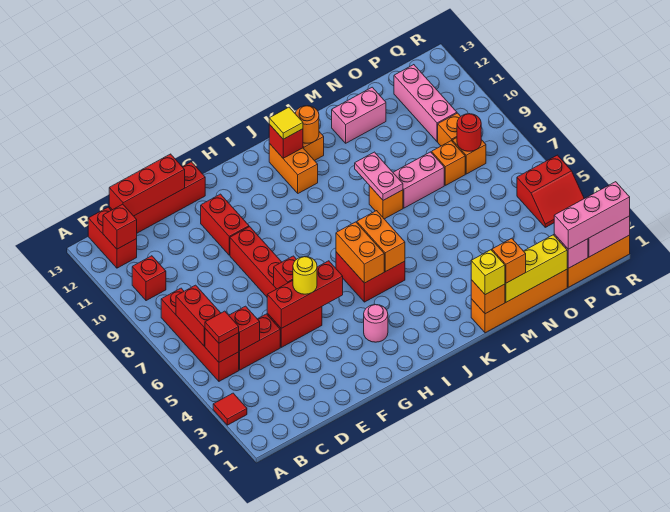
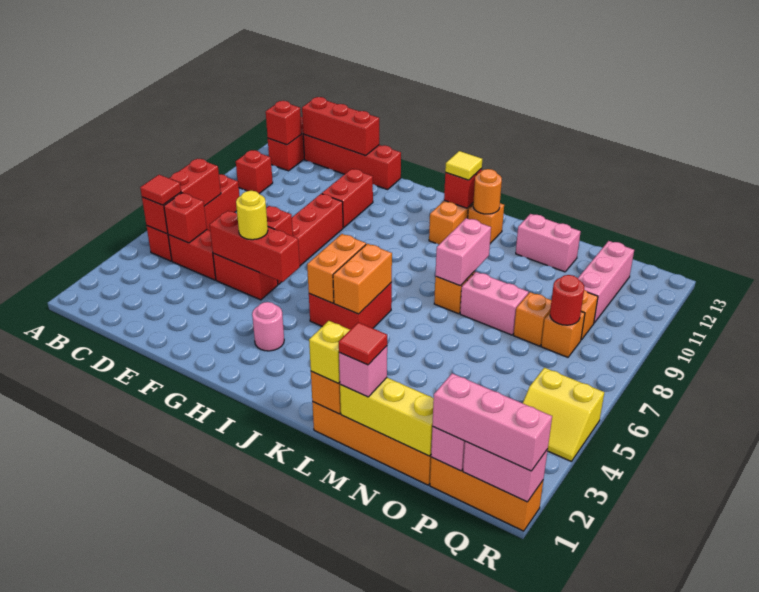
red tile A3 level 1 -> red tile M1 level 4
pink plate L8:L9 level 2 -> pink brick L8:L9 level 2
orange brick M1 level 3 -> pink brick M1 level 3
red slope Q4:R5 level 1 top 5 -> yellow slope Q4:R5 level 1 top 5

